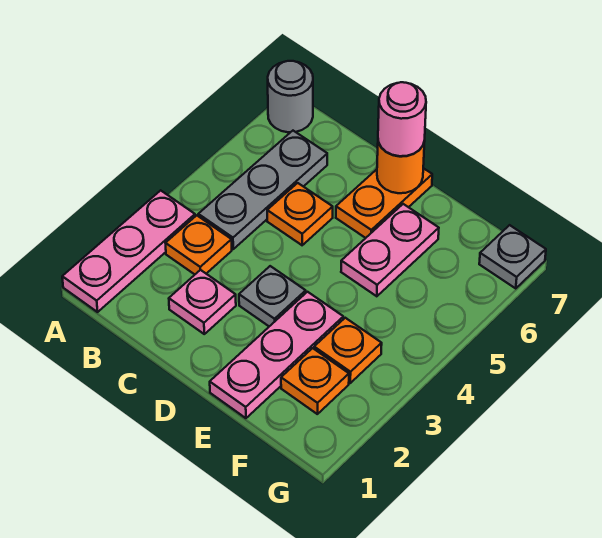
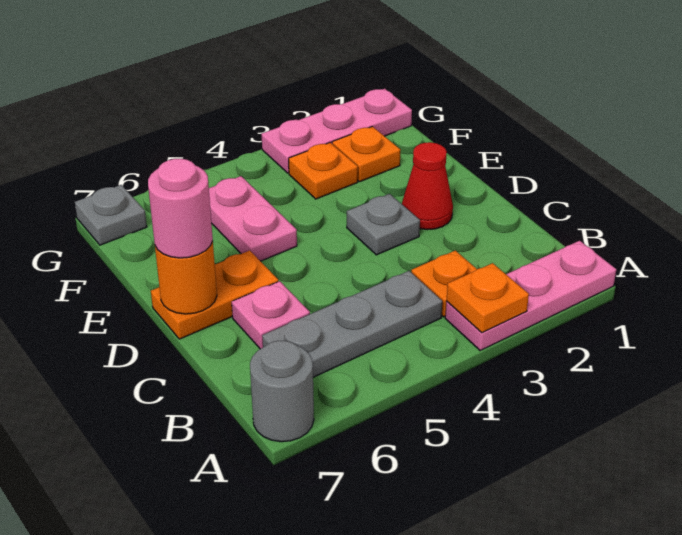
pink plate C2 level 1 -> pink plate C6 level 1
orange plate C5 level 1 -> orange plate A3 level 2
none -> red cone D2 level 1
pink plate E1:E3 level 1 -> pink plate G1:G3 level 1
pink plate E5:E6 level 1 -> pink plate E5:F5 level 1

